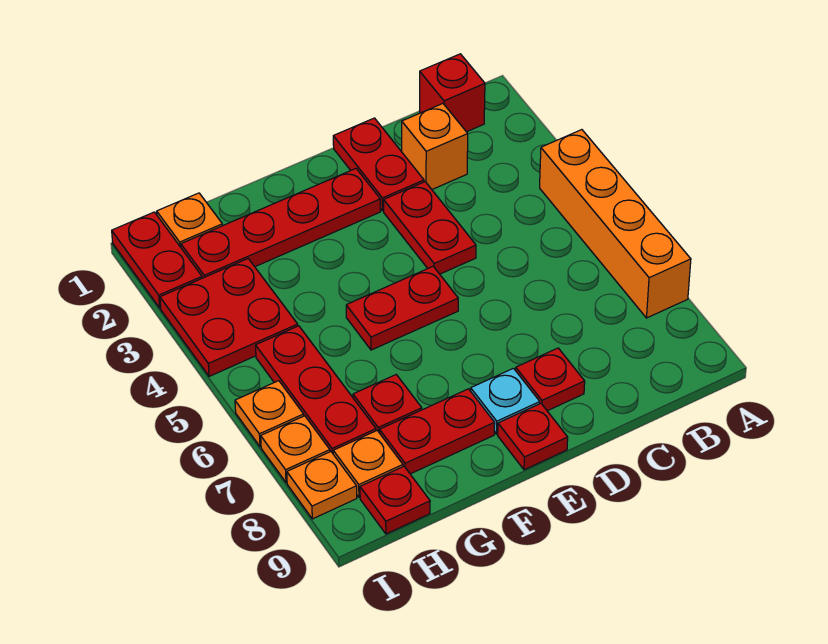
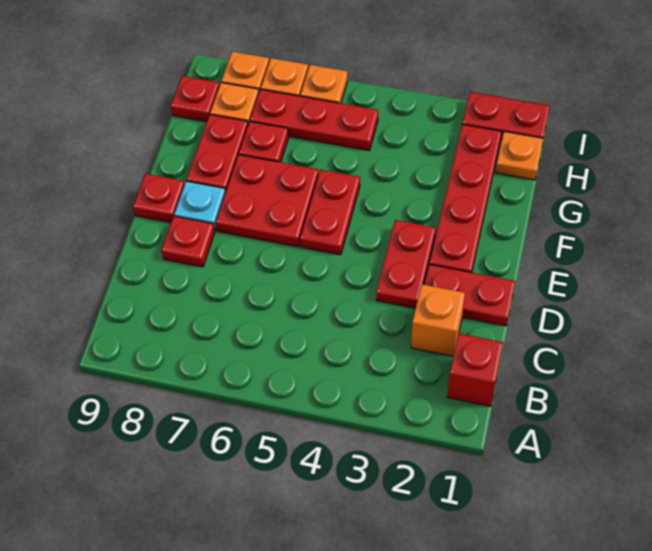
orange brick A4:A7 level 1 -> none
red plate D3:D4 level 1 -> red plate D3:E3 level 1
red plate H3:I4 level 1 -> red plate E6:F7 level 1

